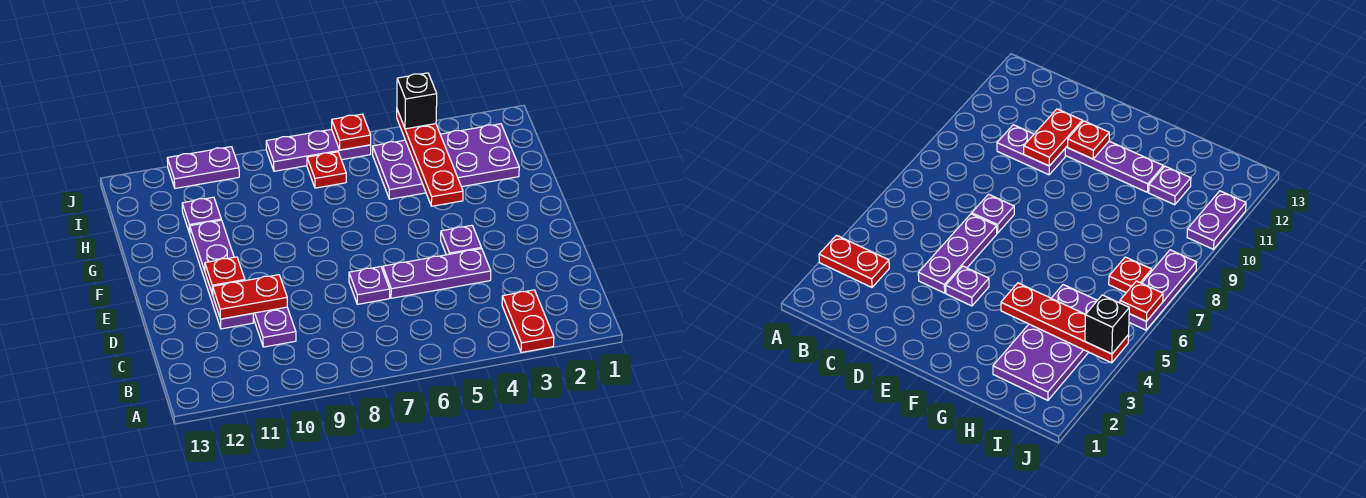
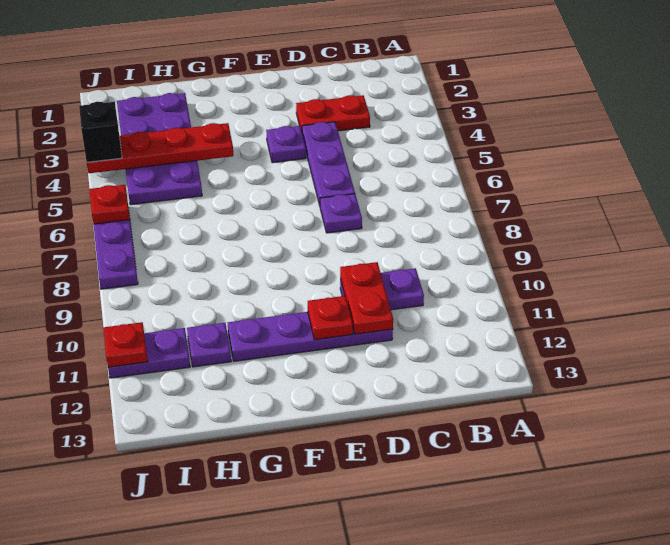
red plate A3:B3 level 1 -> red plate C3:D3 level 1
red plate I7 level 1 -> red plate J11 level 2
purple plate J10:J11 level 1 -> purple plate I11:J11 level 1

